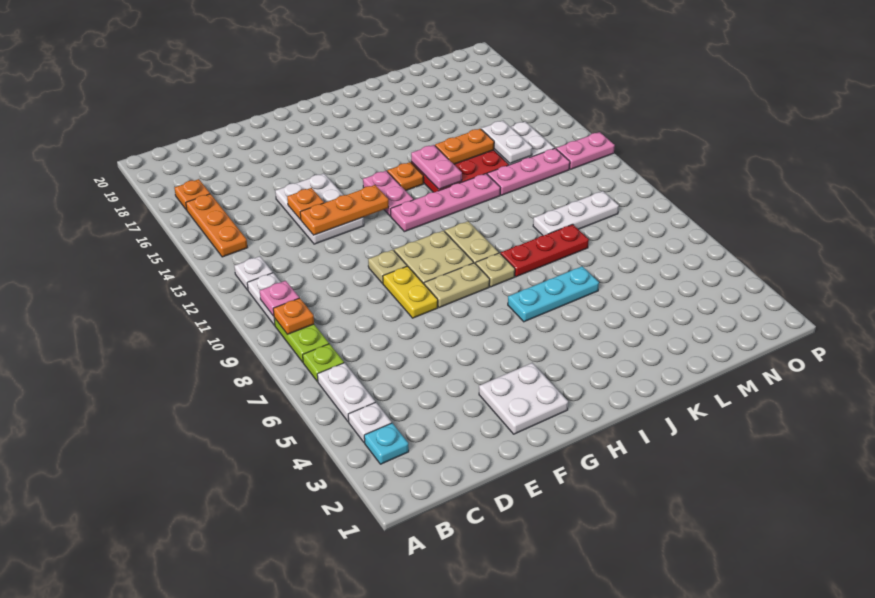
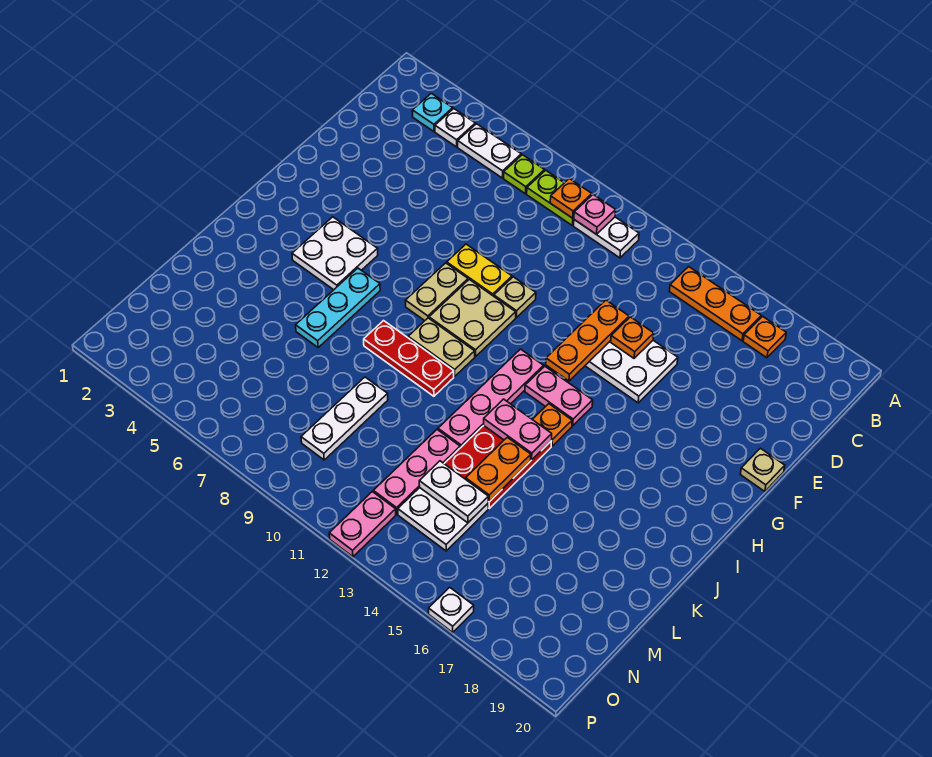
white plate B12 level 1 -> white plate P16 level 1
white plate F2:G3 level 1 -> white plate H4:I5 level 1
tan plate I8 level 1 -> tan plate F20 level 1
red plate J8:L8 level 1 -> red plate J8:J10 level 1

